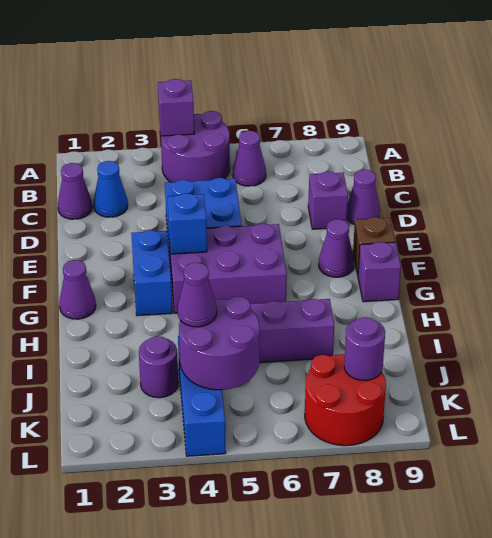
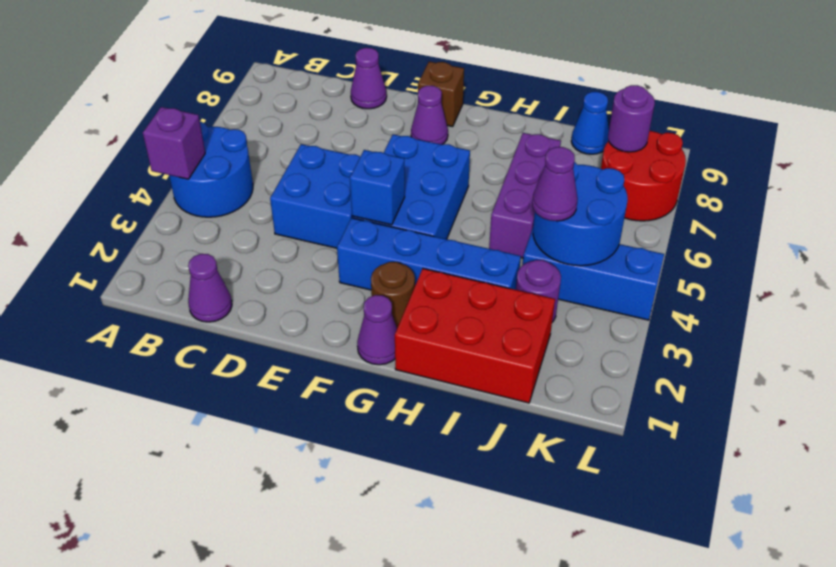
purple round brick A4:B5 level 1 -> blue round brick A4:B5 level 1
purple cone B6 level 1 -> none
blue cone C2 level 1 -> blue cone J9 level 1
purple brick D8 level 1 -> none
blue brick F3:G3 level 1 -> blue brick F3:I3 level 1
purple brick F4:G6 level 1 -> blue brick F4:G6 level 1
none -> brown round brick G2 level 1
purple brick G9 level 1 -> none
none -> red brick H1:J2 level 1
purple round brick J4:K5 level 2 -> blue round brick J4:K5 level 2

